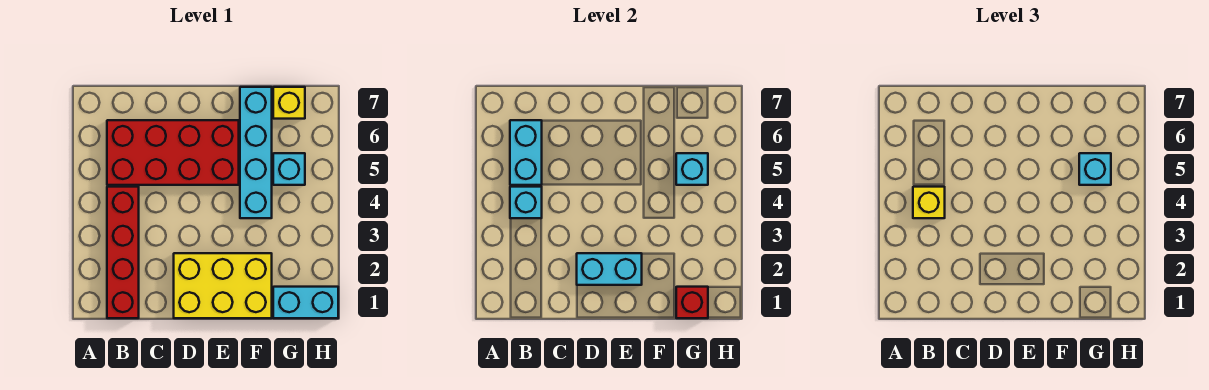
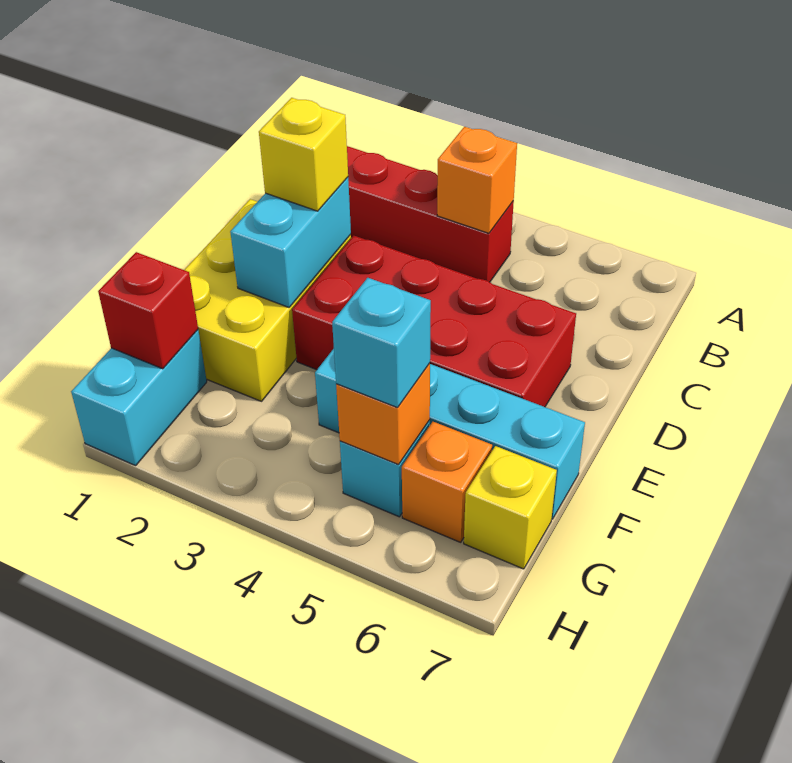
cyan brick B4 level 2 -> orange brick B4 level 2
yellow brick B4 level 3 -> yellow brick D2 level 3
red brick B5:E6 level 1 -> red brick D3:E6 level 1
cyan brick B5:B6 level 2 -> none
cyan brick G5 level 2 -> orange brick G5 level 2
none -> orange brick G6 level 1

